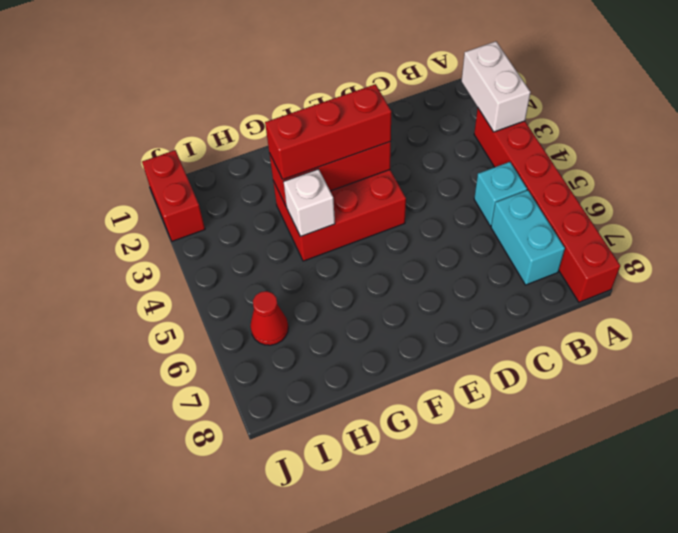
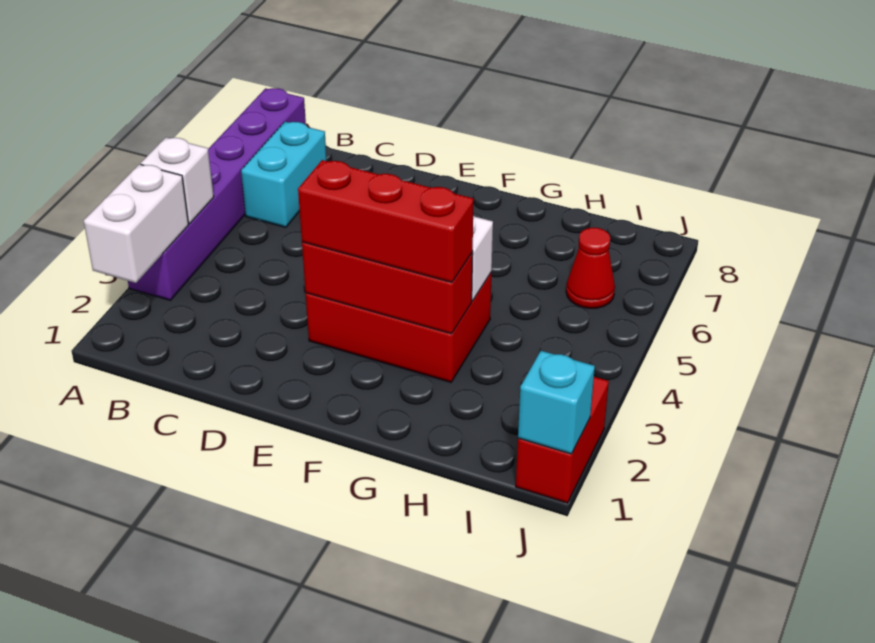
red brick A3:A8 level 1 -> purple brick A3:A8 level 1
none -> white brick A4 level 2
cyan brick B5 level 1 -> cyan brick J1 level 2

